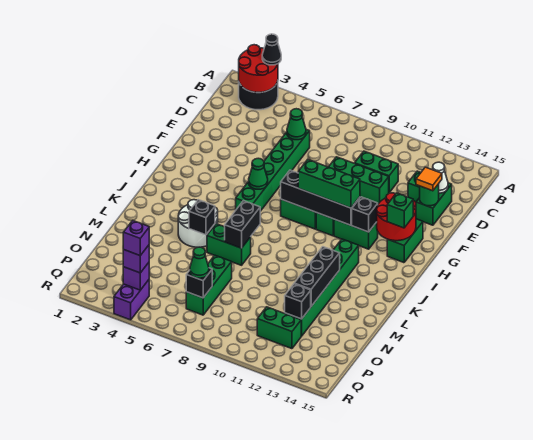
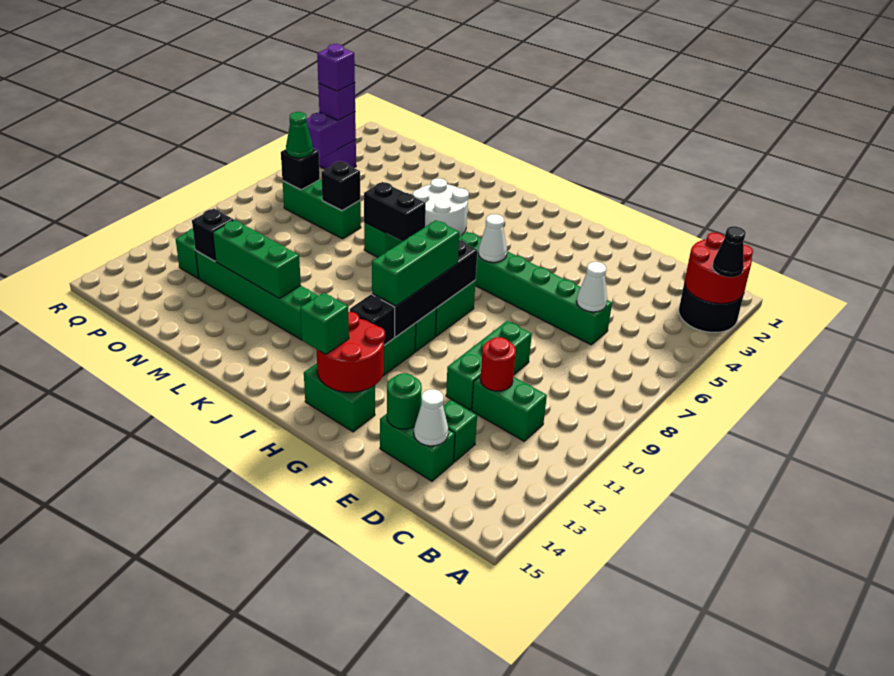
green cone D6 level 2 -> white cone D6 level 2
green brick D10:D11 level 1 -> green brick C11:D11 level 1
none -> red round brick D11 level 2
orange tile E14 level 3 -> none
green cone H6 level 2 -> white cone H6 level 2
black brick L5 level 2 -> black brick N7 level 2
black brick L12:N12 level 2 -> green brick L12:N12 level 2
purple brick Q4 level 2 -> purple brick Q4:Q5 level 2

